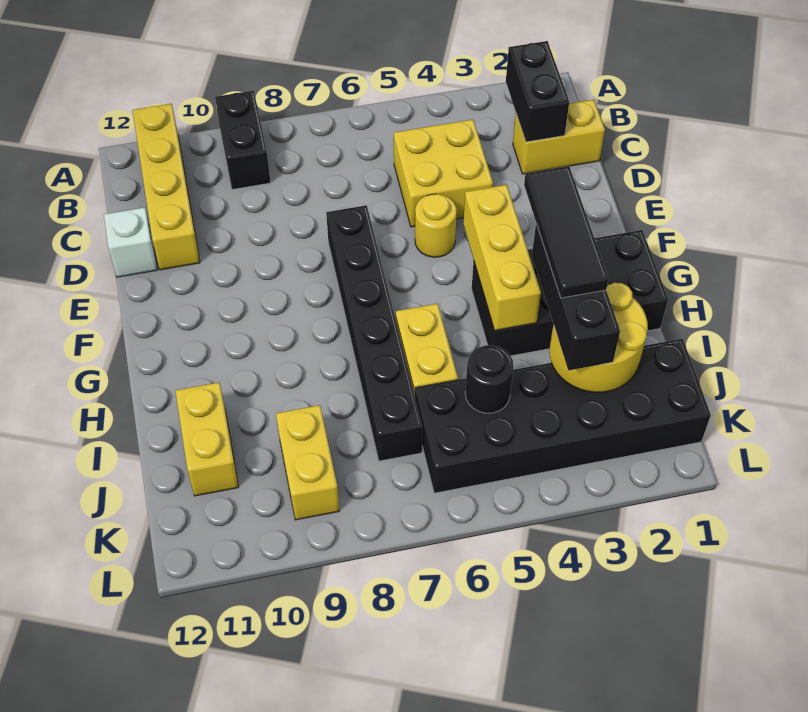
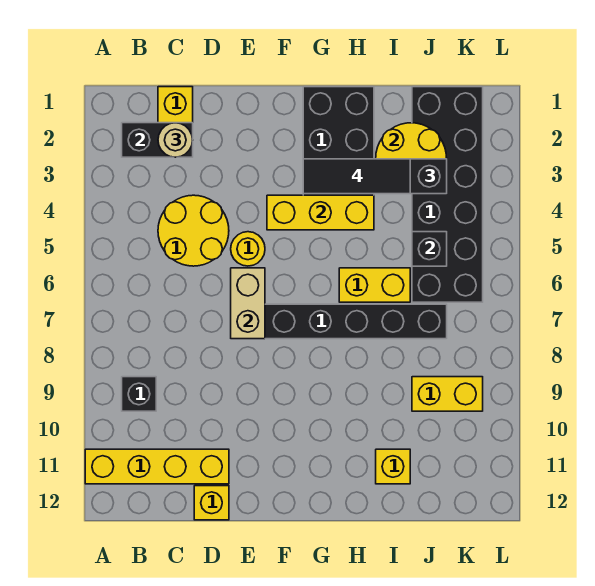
black brick A9:B9 level 1 -> black brick B9 level 1
none -> tan round brick C2 level 3
yellow brick C4:D5 level 1 -> yellow round brick C4:D5 level 1
white brick D12 level 1 -> yellow brick D12 level 1
none -> tan brick E6:E7 level 2
yellow brick I11:J11 level 1 -> yellow brick I11 level 1
black round brick J5 level 2 -> black brick J5 level 2

